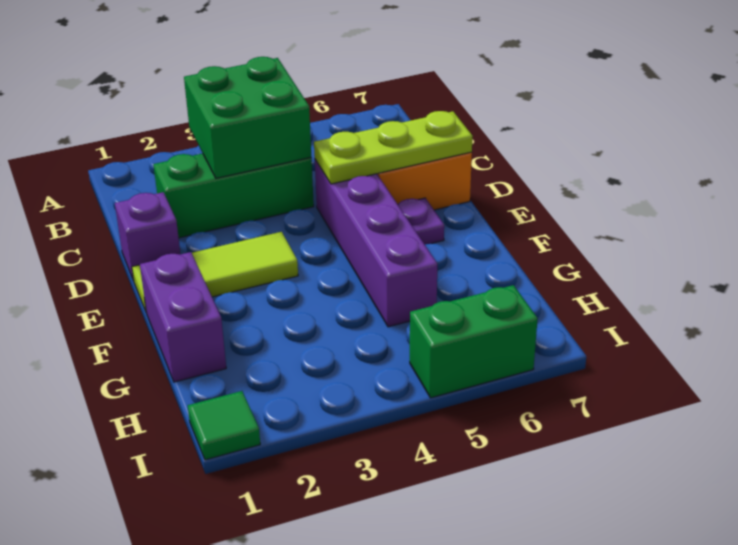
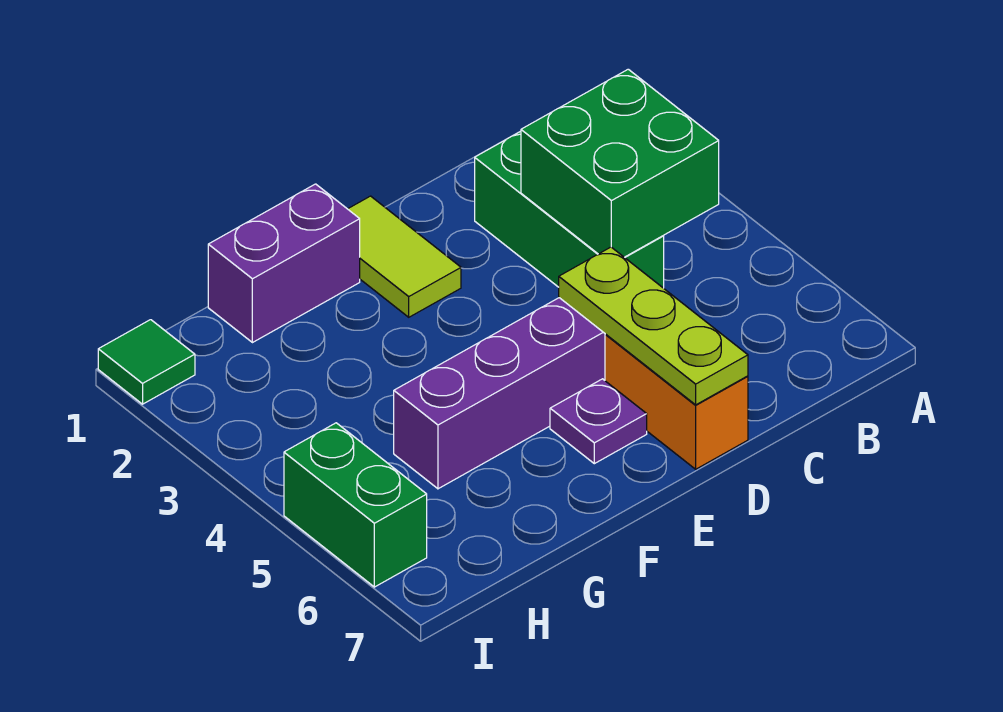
purple brick D1 level 1 -> none
lime tile E1:E3 level 1 -> lime tile E1:E2 level 1

